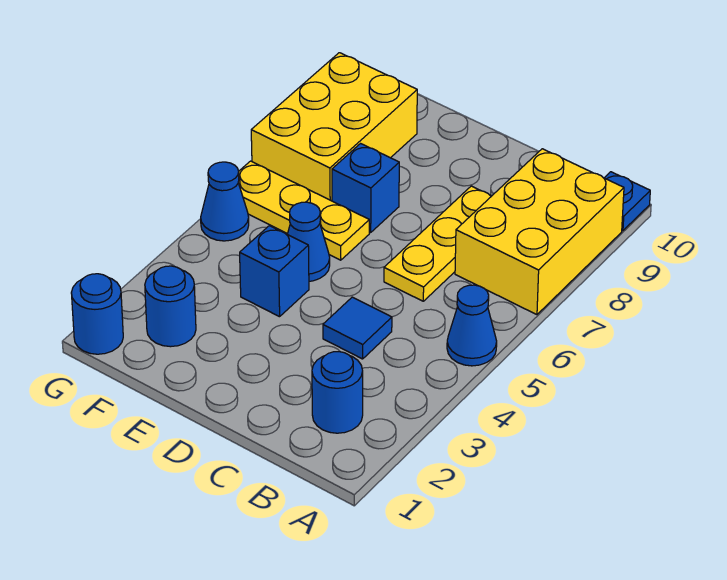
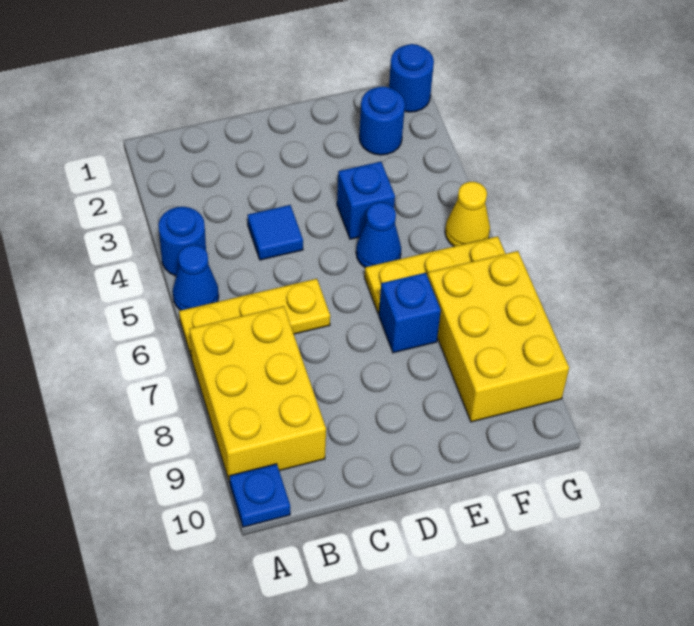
blue round brick B2 level 1 -> blue round brick A4 level 1
yellow plate C6:C8 level 1 -> yellow plate A6:C6 level 1
blue cone G5 level 1 -> yellow cone G5 level 1

